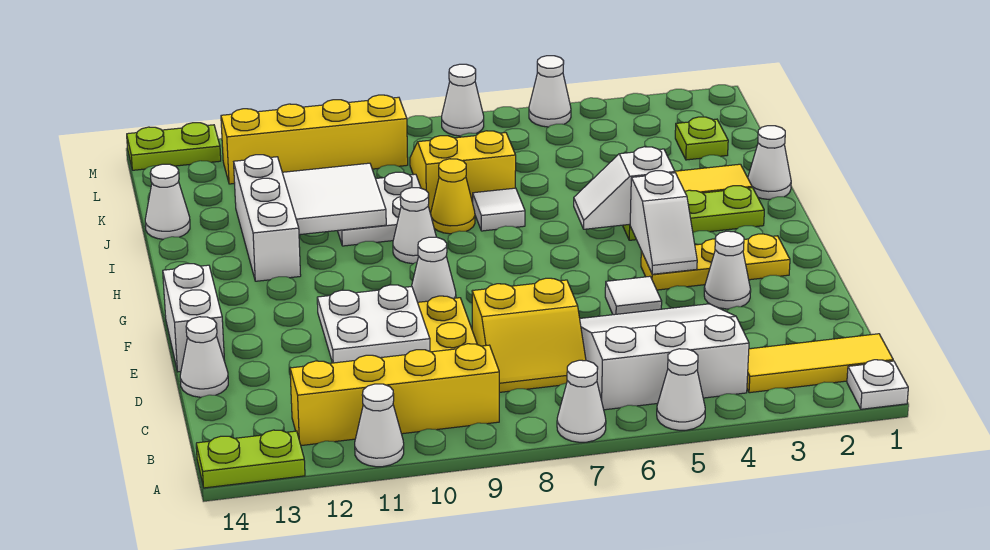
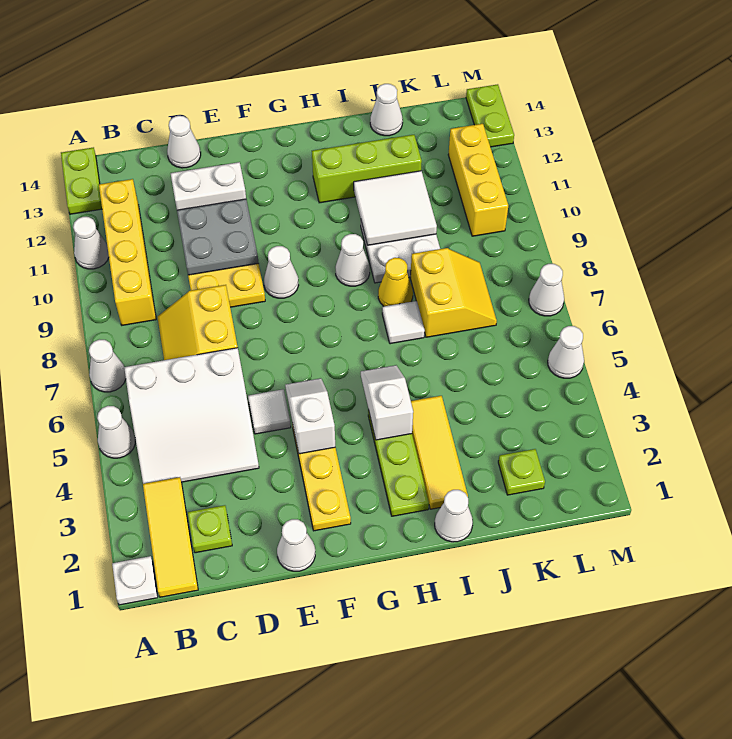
white slope B4:D6 level 1 top B -> white slope B4:D6 level 1 top 6
none -> lime plate C2 level 1
white plate D10:E11 level 2 -> grey plate D10:E11 level 2
white cone E3 level 1 -> white cone E1 level 1
white brick E14:F14 level 1 -> white brick D12:E12 level 1
white slope F4:G4 level 2 top G -> white slope F4:F5 level 2 top 4
white brick H12:J12 level 1 -> lime brick H12:J12 level 1
yellow brick L9:L12 level 1 -> yellow brick L10:L12 level 1

